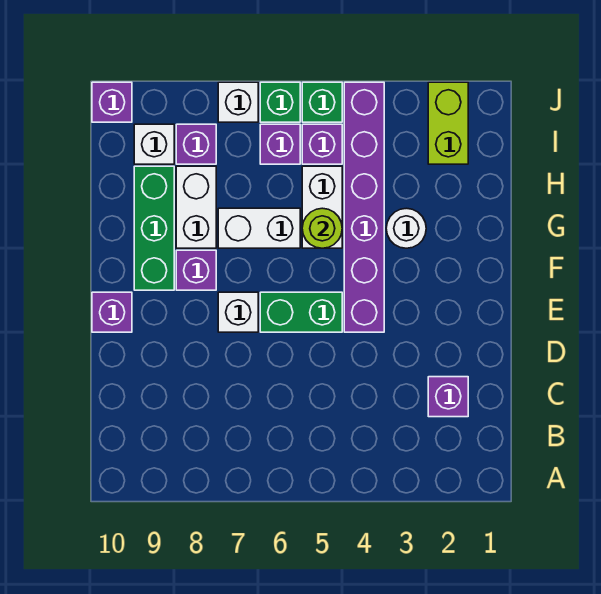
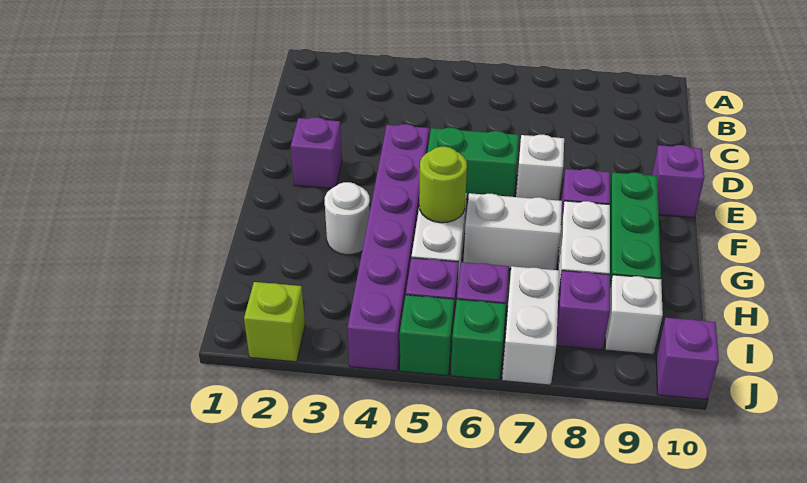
purple brick C2 level 1 -> purple brick E2 level 1
lime brick I2:J2 level 1 -> lime brick J2 level 1
white brick J7 level 1 -> white brick I7:J7 level 1

